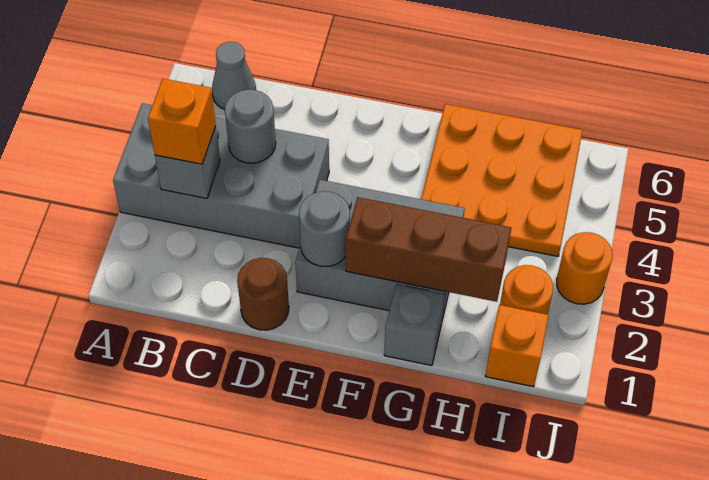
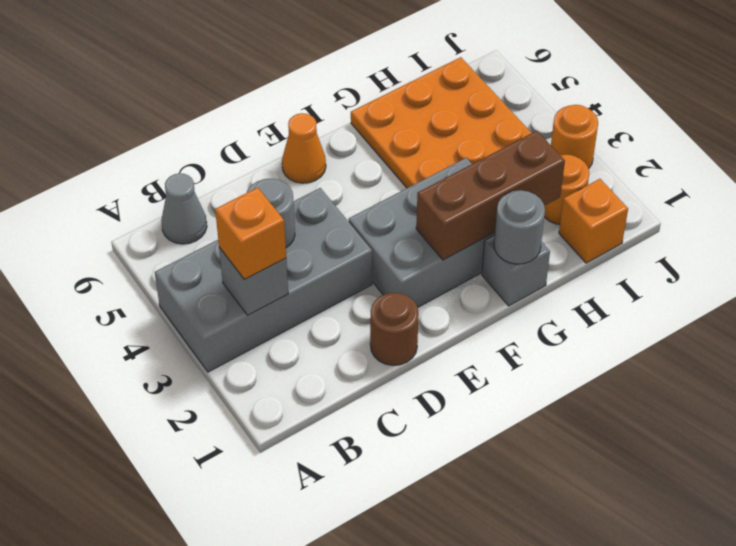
grey round brick E2 level 2 -> grey round brick G1 level 2
none -> orange cone E6 level 1

